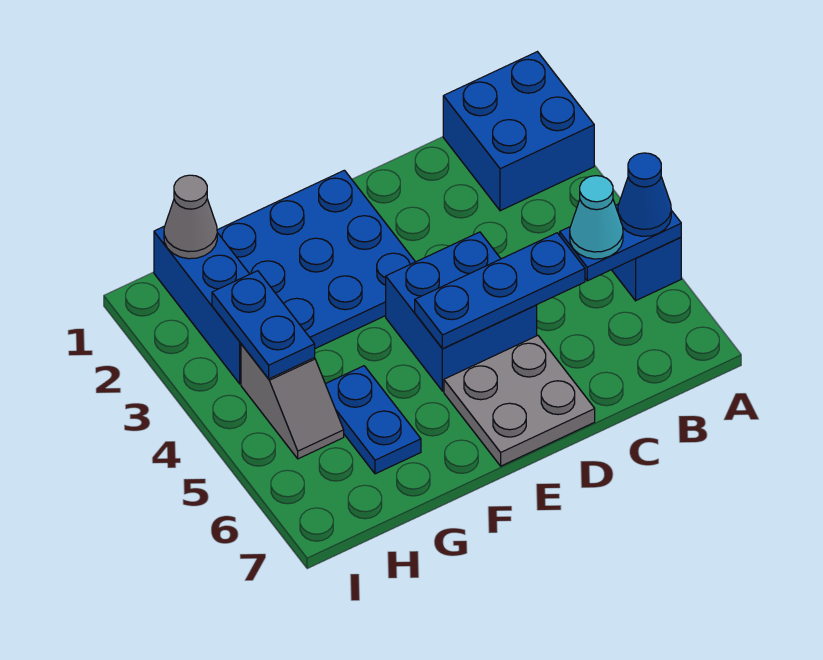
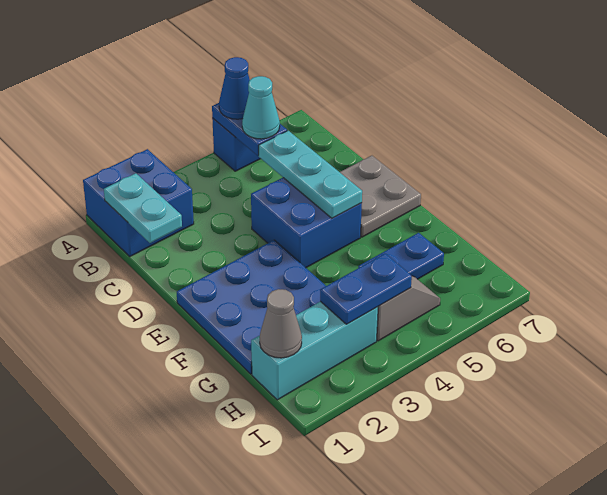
none -> cyan plate B1:C1 level 2
blue plate C5:E5 level 2 -> cyan plate C5:E5 level 2
blue brick H1:H3 level 1 -> cyan brick H1:H3 level 1

